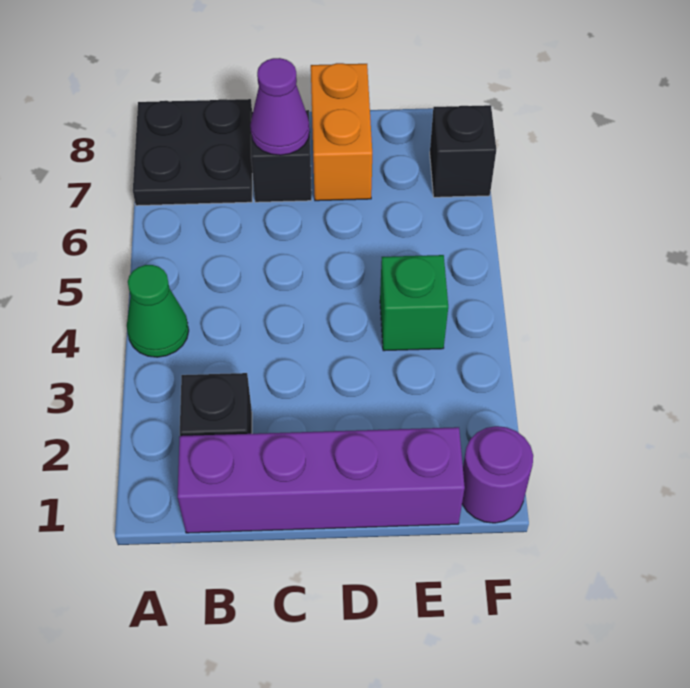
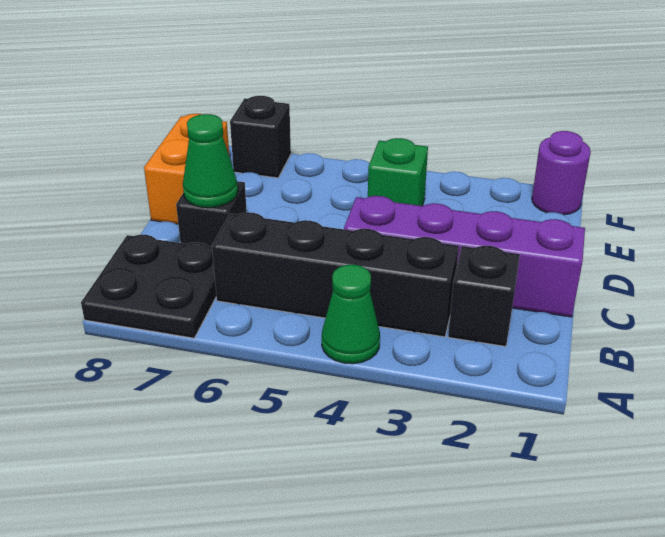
purple brick B1:E1 level 1 -> purple brick C1:C4 level 1
none -> black brick B3:B6 level 1
purple cone C7 level 2 -> green cone C7 level 2
orange brick D7:D8 level 1 -> orange brick D8:E8 level 1

